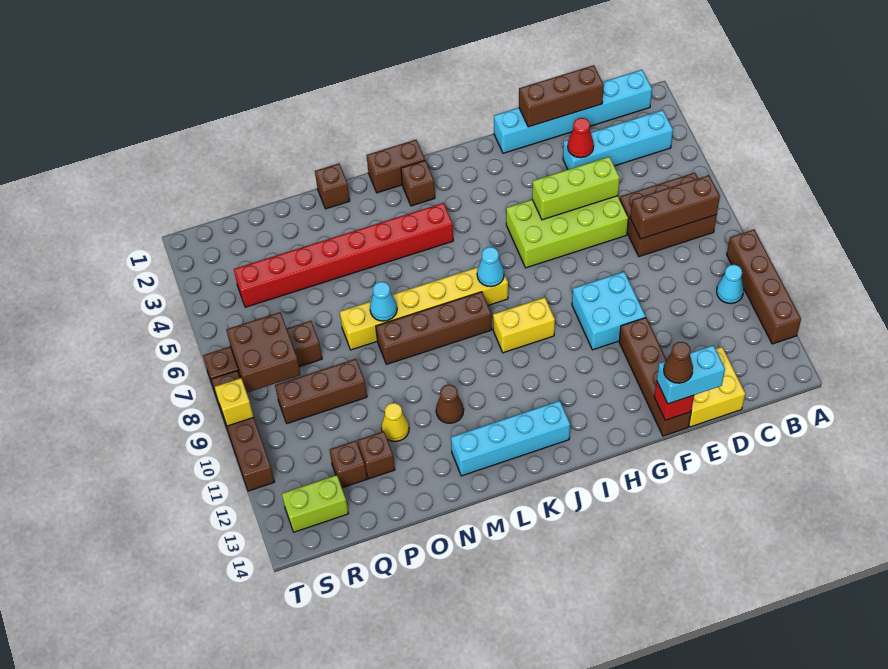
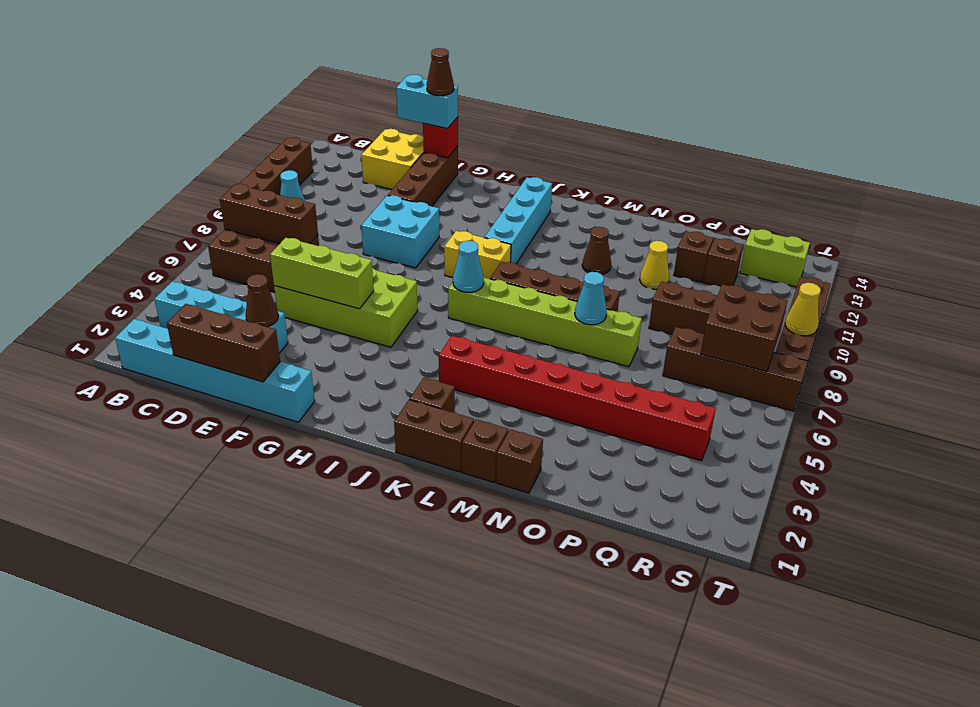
red cone E3 level 2 -> brown cone E3 level 2
yellow brick J7:O7 level 1 -> lime brick J7:O7 level 1
cyan brick J13:M13 level 1 -> cyan brick J10:J13 level 1
none -> brown brick M1 level 1
yellow brick T9 level 2 -> yellow cone T9 level 2

